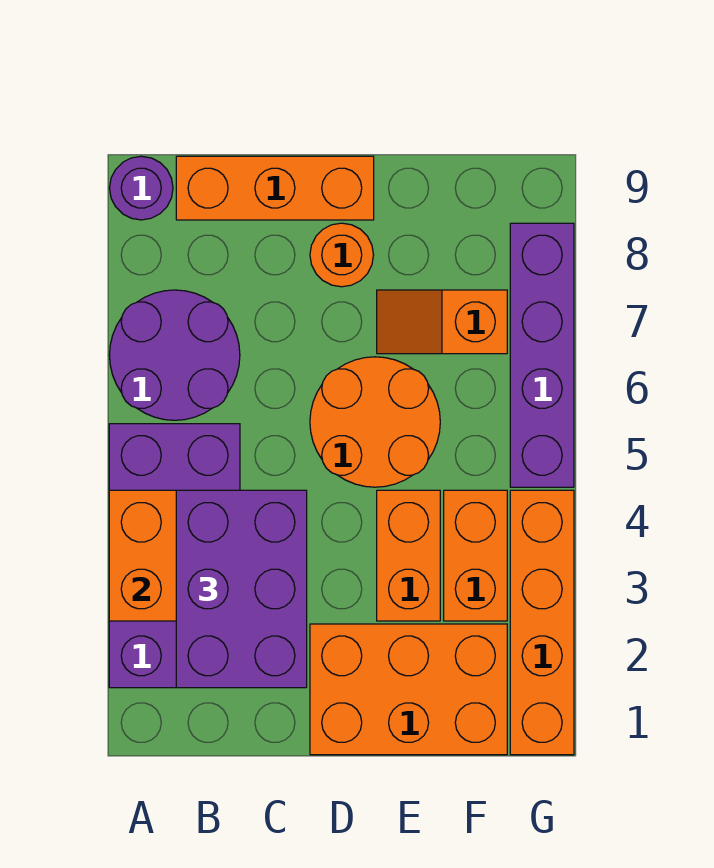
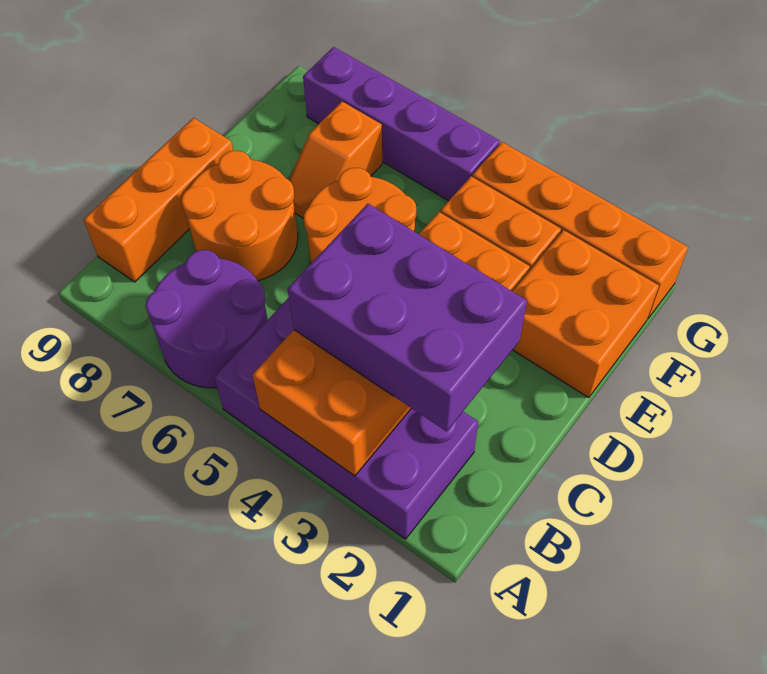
purple round brick A9 level 1 -> none
orange brick D1:F2 level 1 -> orange brick E1:F2 level 1
orange round brick D8 level 1 -> orange round brick C7:D8 level 1

